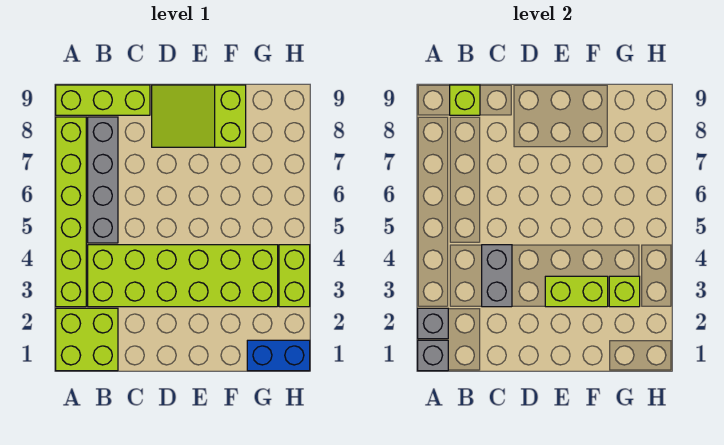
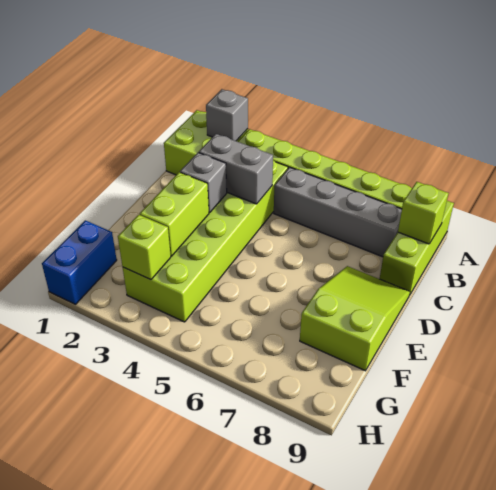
grey brick A1 level 2 -> grey brick D3 level 2
lime brick H3:H4 level 1 -> none

